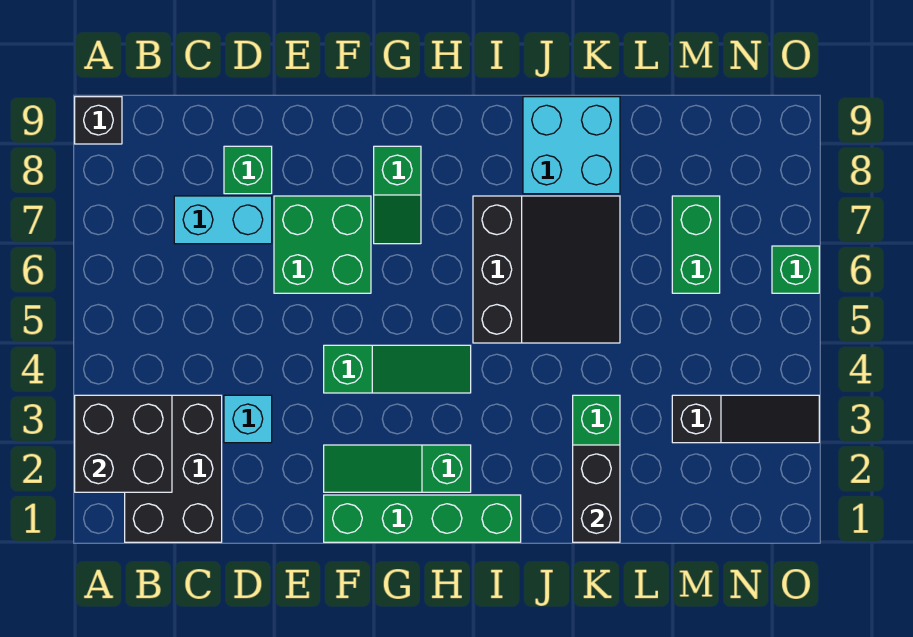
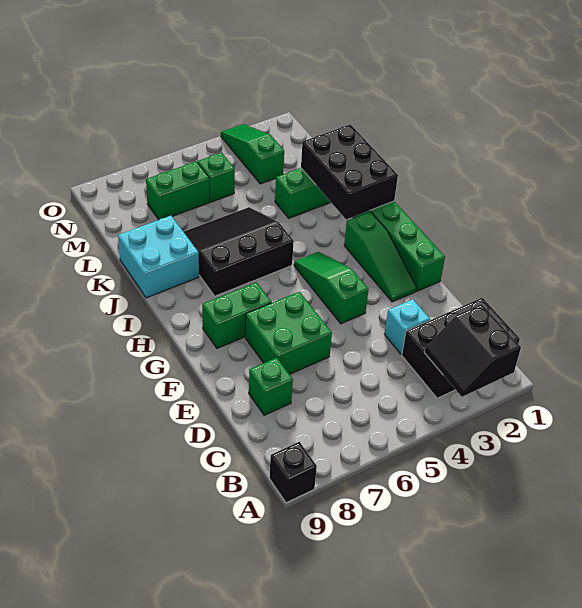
black brick A2:B3 level 2 -> black slope A2:B3 level 2 top 2
cyan brick C7:D7 level 1 -> none
green slope G7:G8 level 1 top 8 -> green brick G7:G8 level 1
black brick K1:K2 level 2 -> black brick I1:K2 level 2
black slope M3:O3 level 1 top M -> green slope M3:O3 level 1 top M
green brick O6 level 1 -> green brick M5 level 1

